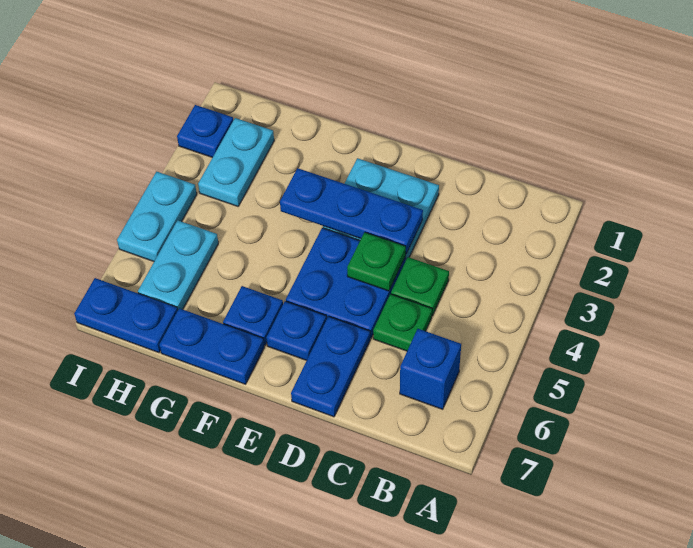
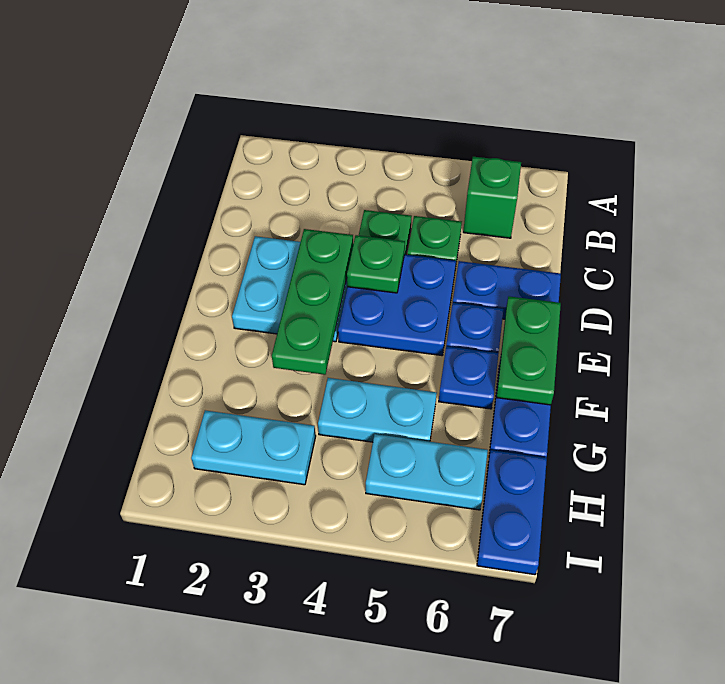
blue brick B6 level 1 -> green brick B6 level 1
blue plate D3:F3 level 2 -> green plate D3:F3 level 2
none -> green plate E7:F7 level 2
blue plate I2 level 1 -> none
cyan plate I4:I5 level 1 -> cyan plate G4:G5 level 1

